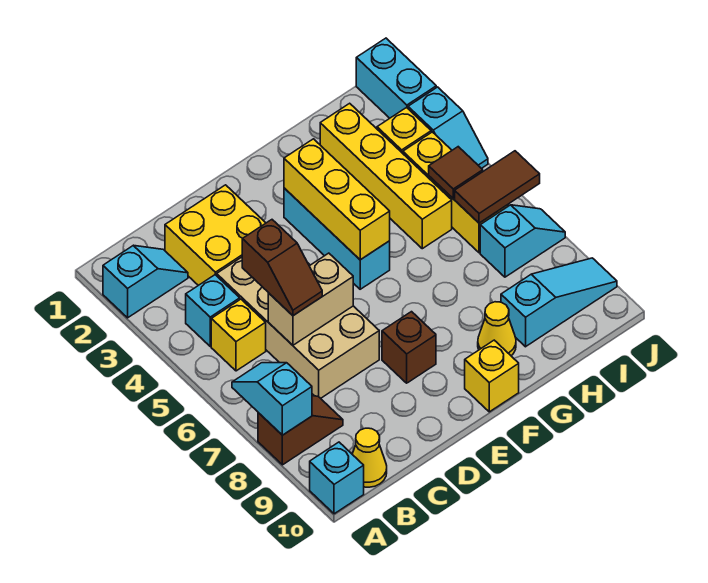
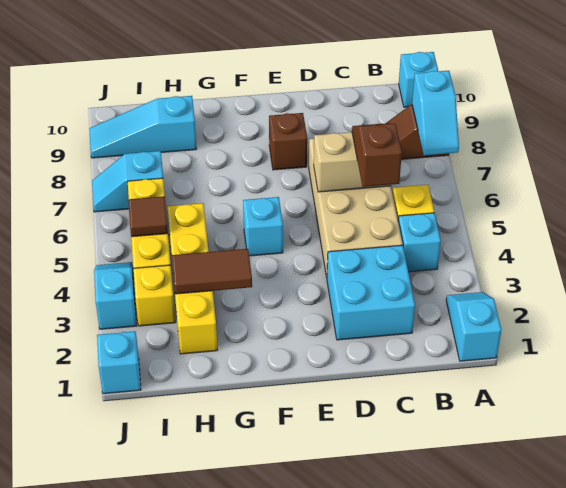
cyan slope A2:B2 level 1 top A -> cyan slope A1:A2 level 1 top 1
yellow cone B10 level 1 -> none
yellow brick C2:D3 level 1 -> cyan brick C2:D3 level 1
cyan brick F3:F5 level 1 -> cyan brick F5 level 1
yellow brick F3:F5 level 2 -> none
yellow brick F10 level 1 -> none
yellow cone G9 level 1 -> none
brown tile I6:J6 level 2 -> brown tile G3:H3 level 2
cyan brick J1:J2 level 1 -> cyan brick J1 level 1

